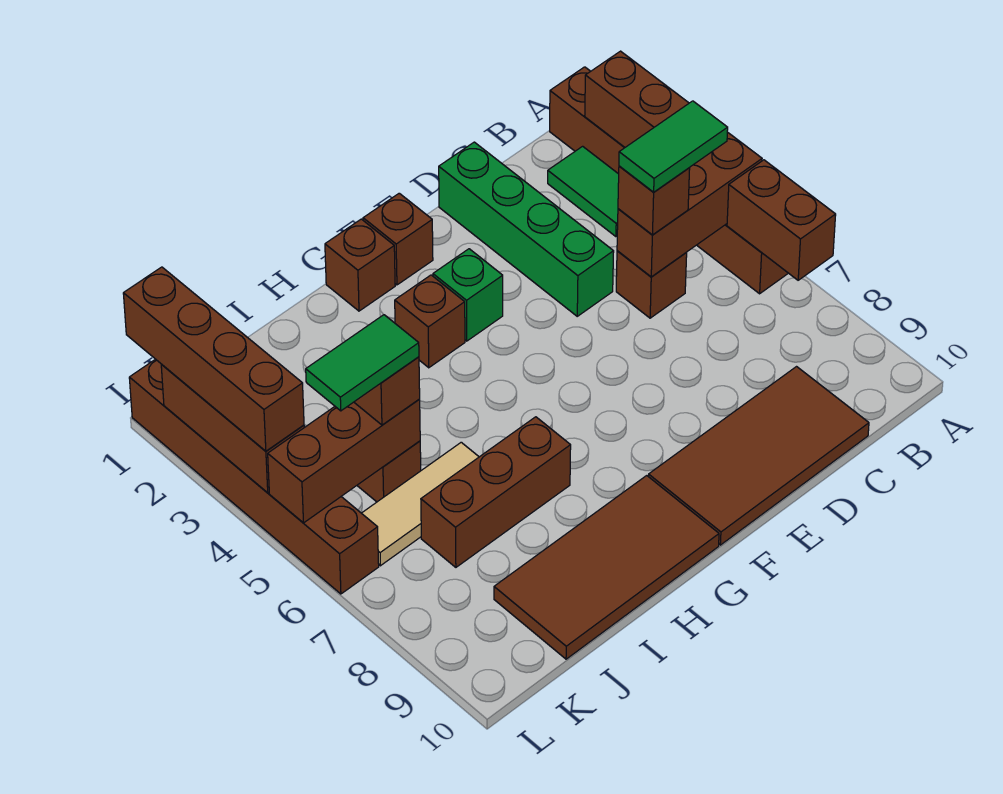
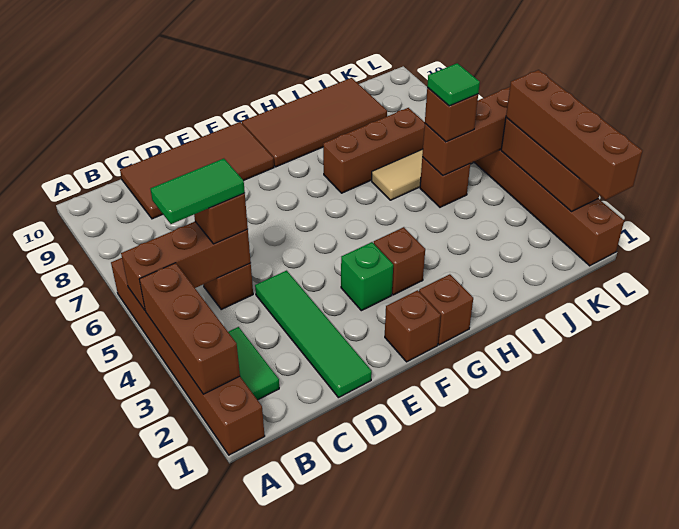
brown brick A6:A7 level 2 -> none
green brick D1:D4 level 1 -> green tile D1:D4 level 1
green tile J5:K5 level 4 -> green tile J5 level 4

